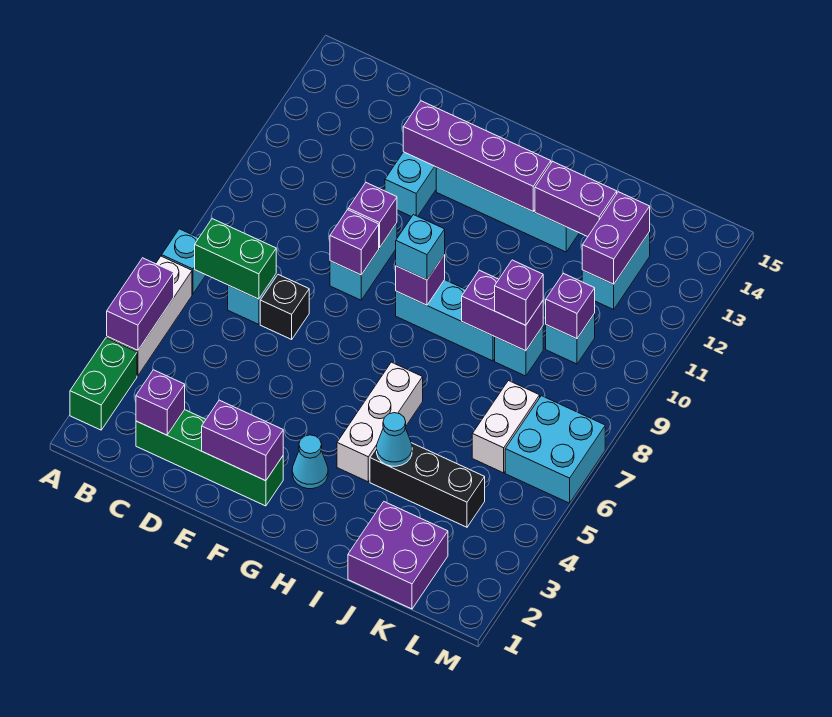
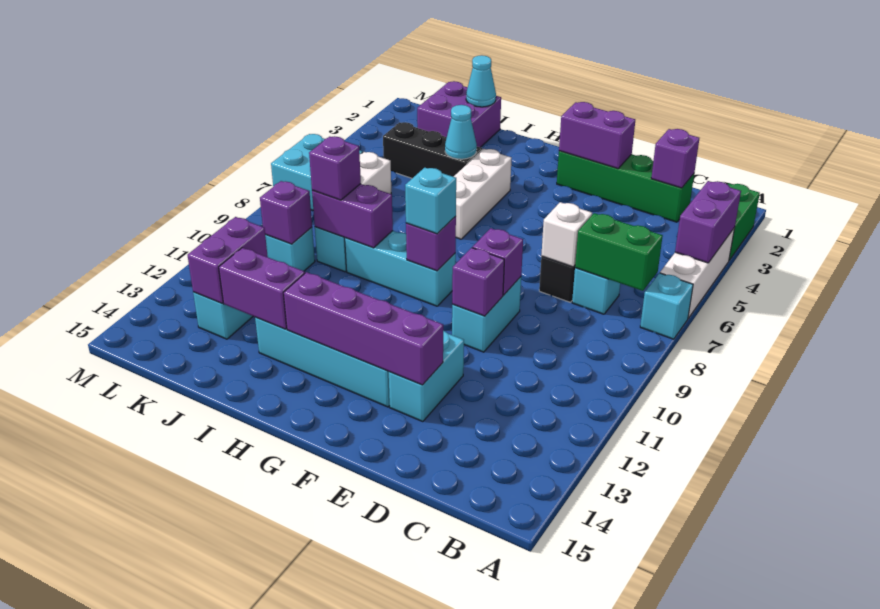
none -> white brick D7 level 2
cyan cone G3 level 1 -> cyan cone J1 level 2

